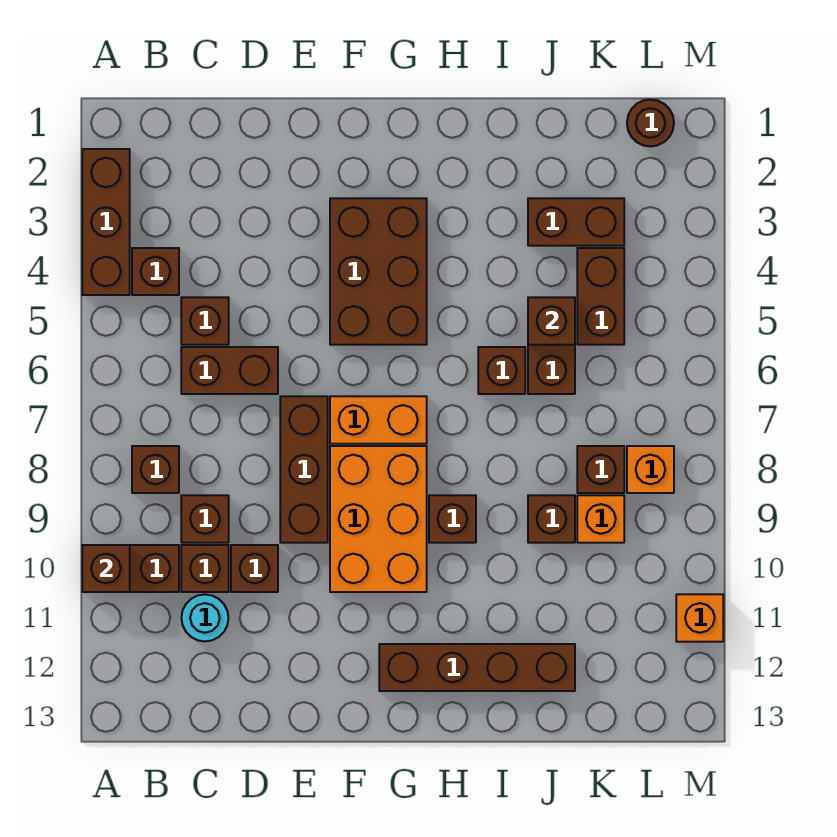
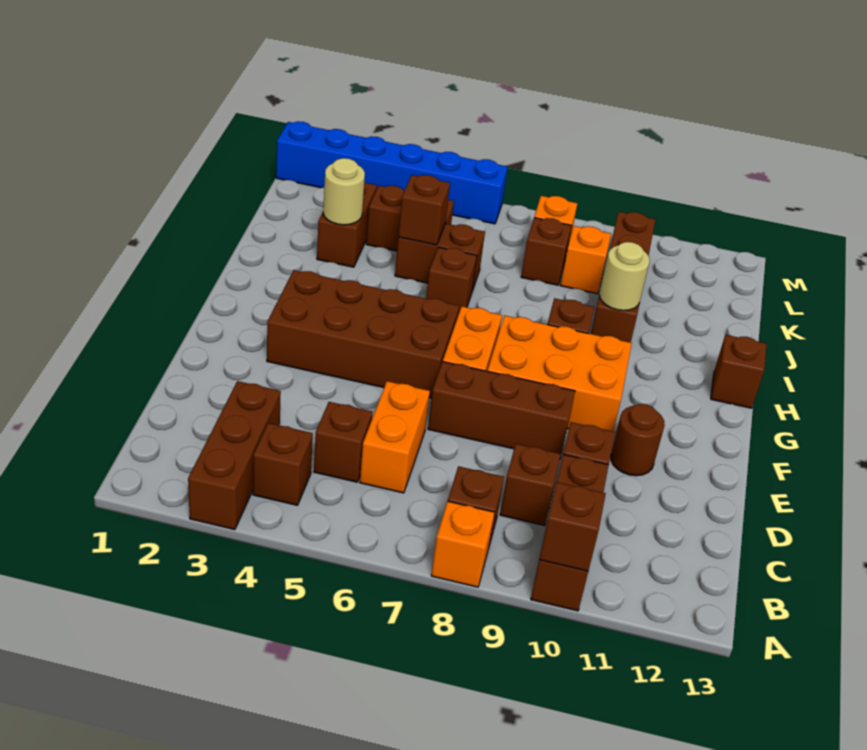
brown brick A2:A4 level 1 -> brown brick A3:C3 level 1
brown brick C6:D6 level 1 -> orange brick C6:D6 level 1
cyan round brick C11 level 1 -> none
brown brick F3:G5 level 1 -> brown brick F3:G6 level 1
brown brick G12:J12 level 1 -> brown brick I10:L10 level 1
none -> tan round brick I10 level 2
none -> tan round brick J3 level 2
brown brick J9 level 1 -> brown brick H13 level 1
brown round brick L1 level 1 -> brown round brick E11 level 1
none -> blue brick M1:M6 level 1
orange brick M11 level 1 -> orange brick A8 level 1

